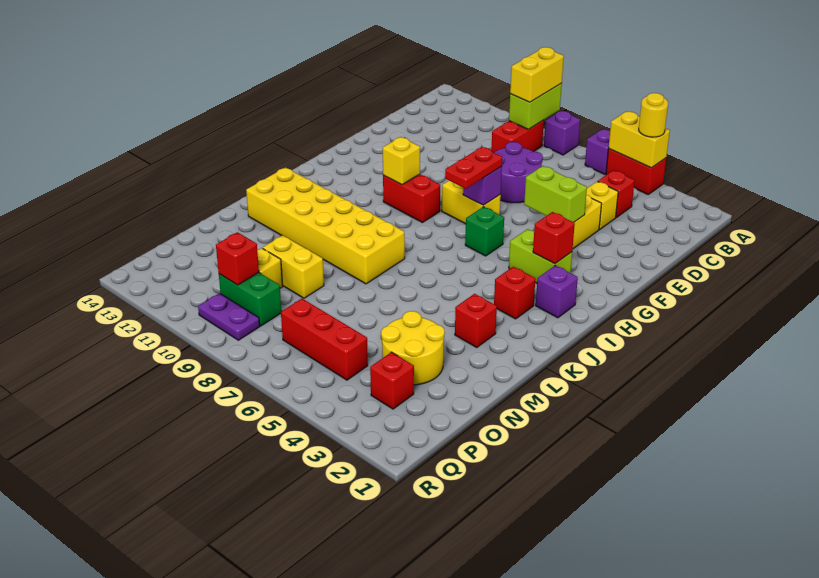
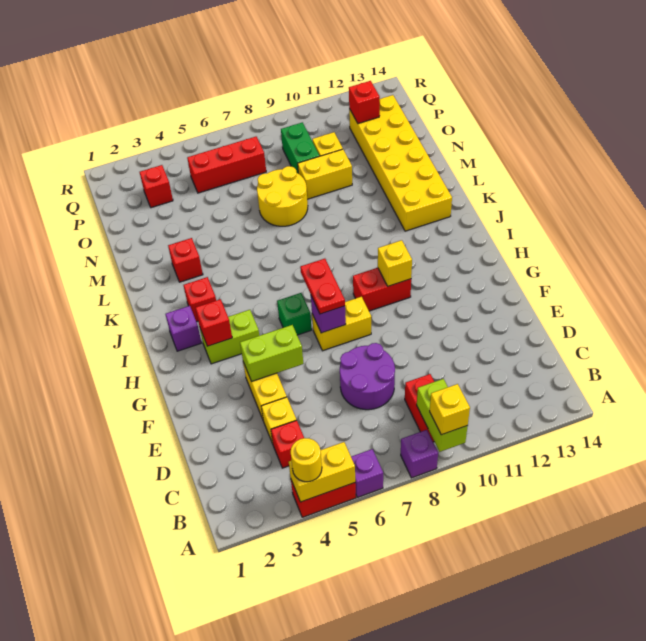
yellow brick A9:B9 level 3 -> yellow brick A9 level 3
yellow brick K8:L13 level 1 -> yellow brick K12:P13 level 1
yellow round brick N3:O4 level 1 -> yellow round brick M7:N8 level 1
green brick P9:P10 level 1 -> green brick O9:P9 level 1
red brick P10 level 2 -> red brick P12 level 2
purple plate Q9:Q10 level 1 -> none

